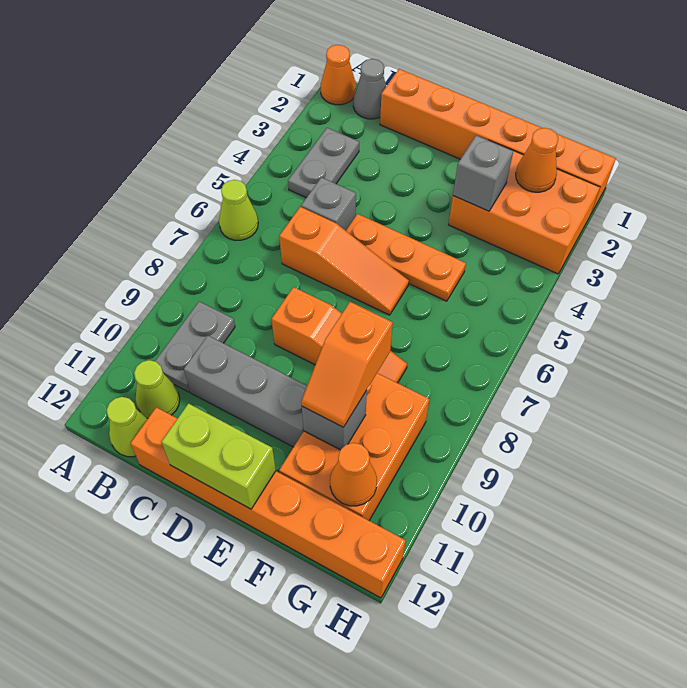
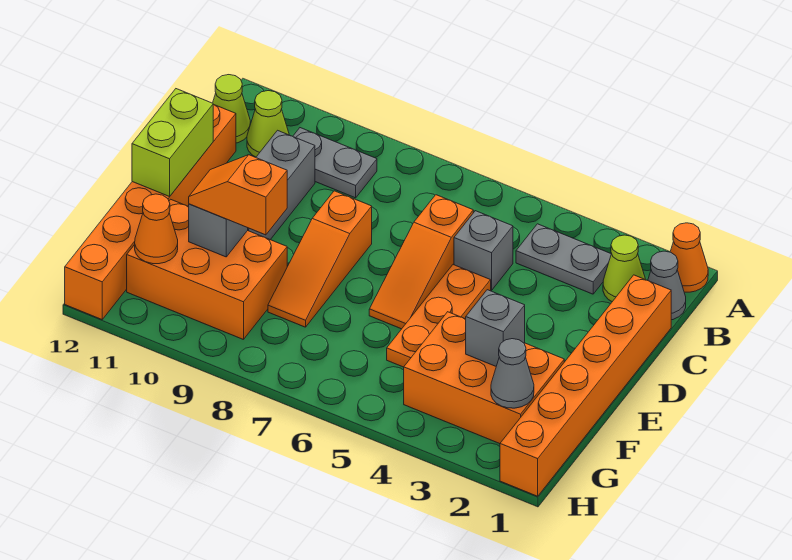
lime cone A6 level 1 -> lime cone B2 level 1
orange brick F2:H3 level 1 -> orange brick F2:G4 level 1
orange cone G2 level 2 -> grey cone G2 level 2

